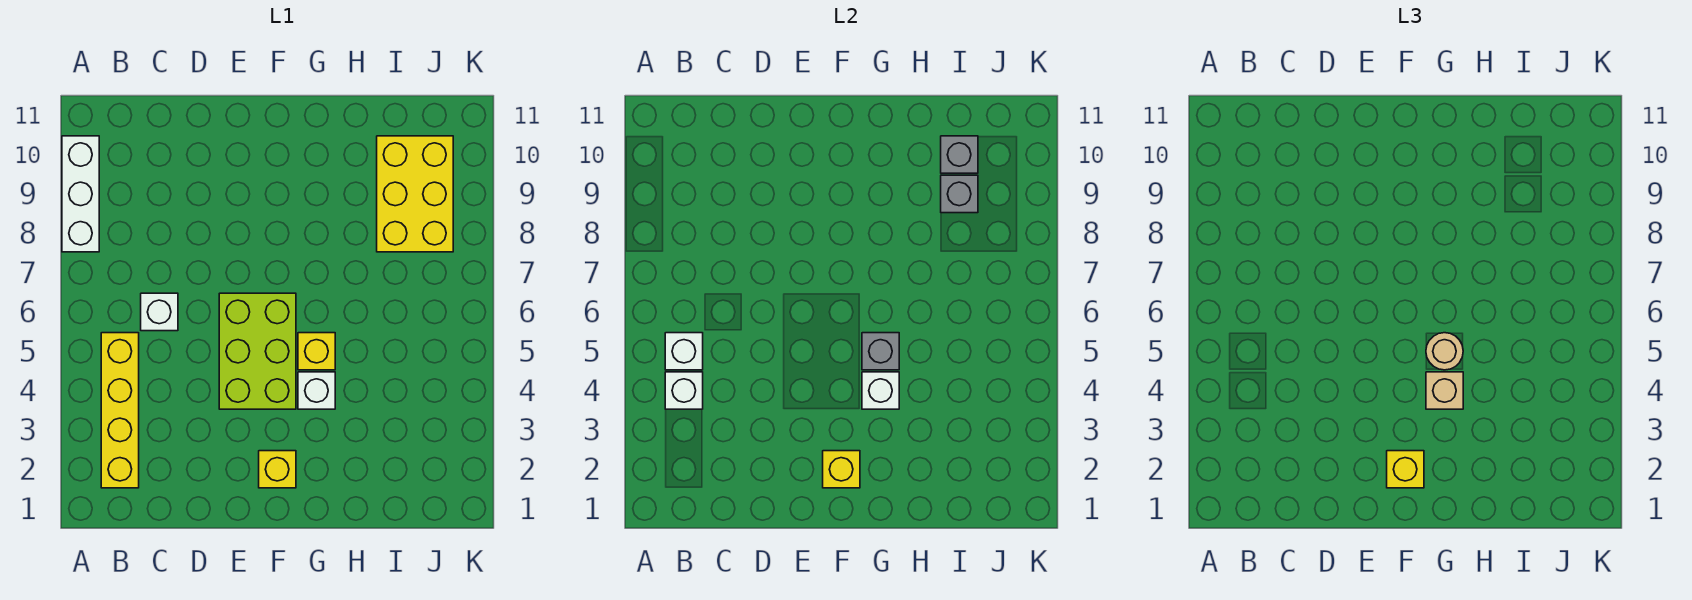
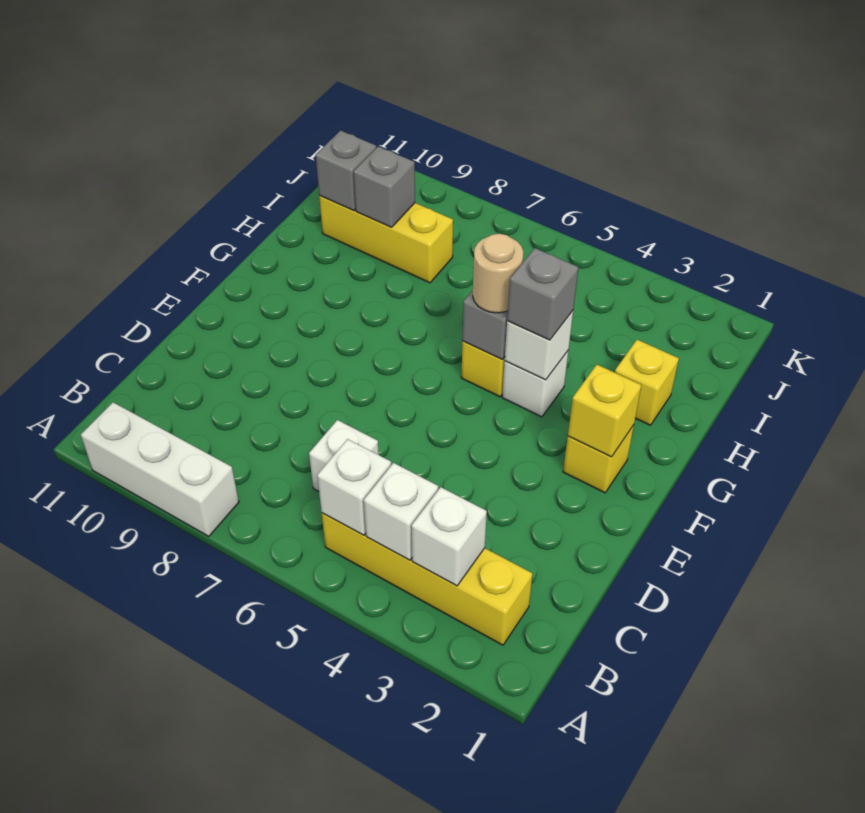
none -> white brick B3 level 2
lime brick E4:F6 level 1 -> none
yellow brick F2 level 3 -> yellow brick H2 level 1
tan brick G4 level 3 -> grey brick G4 level 3
yellow brick I8:J10 level 1 -> yellow brick I8:I10 level 1

